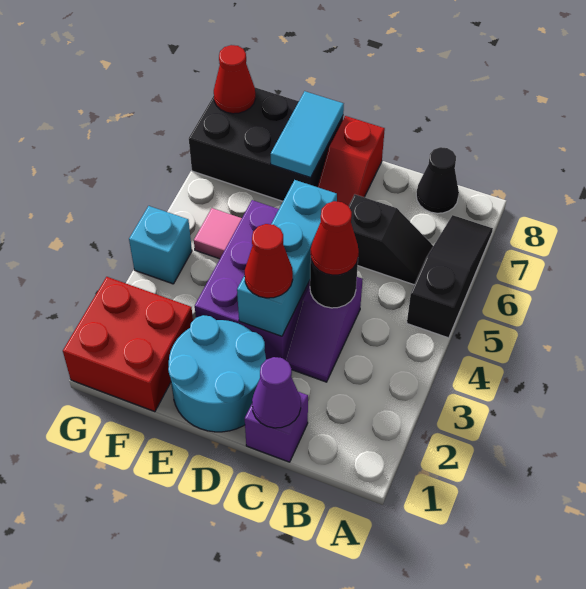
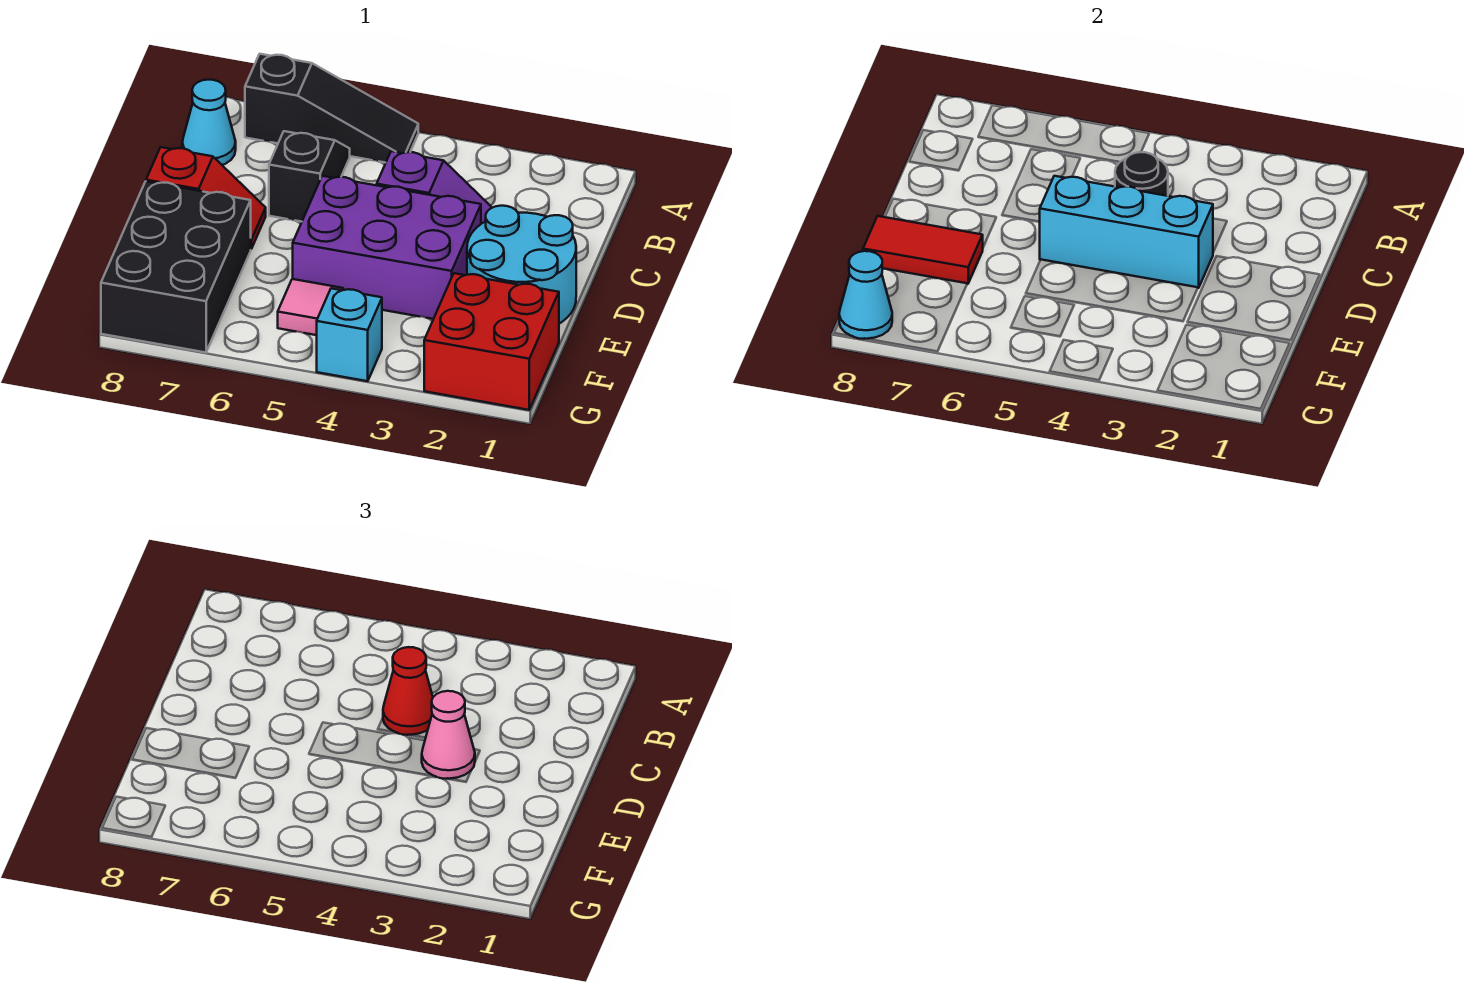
black slope A5:A7 level 1 top 5 -> black slope A5:A7 level 1 top 7
black cone B8 level 1 -> cyan cone B8 level 1
purple brick C1 level 1 -> none
purple cone C1 level 2 -> none
red cone D3 level 3 -> pink cone D3 level 3
cyan tile E7:E8 level 2 -> red tile E7:E8 level 2
red cone G8 level 2 -> cyan cone G8 level 2

